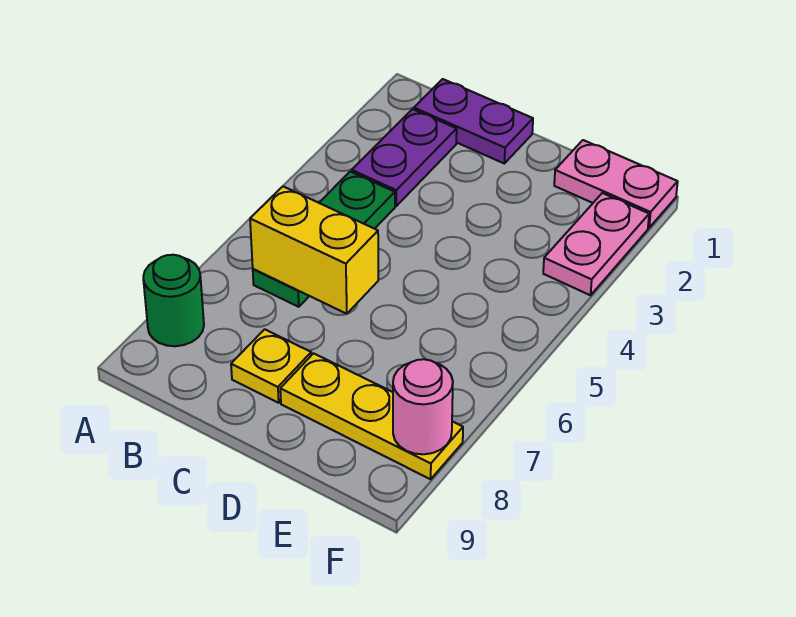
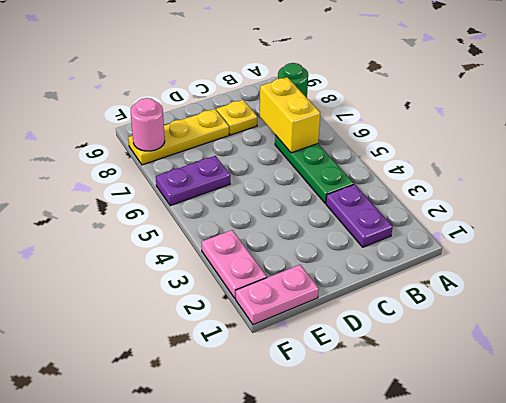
purple plate B1:C1 level 1 -> purple plate E6:F6 level 1
yellow brick B6:C6 level 2 -> yellow brick B6:B7 level 2

